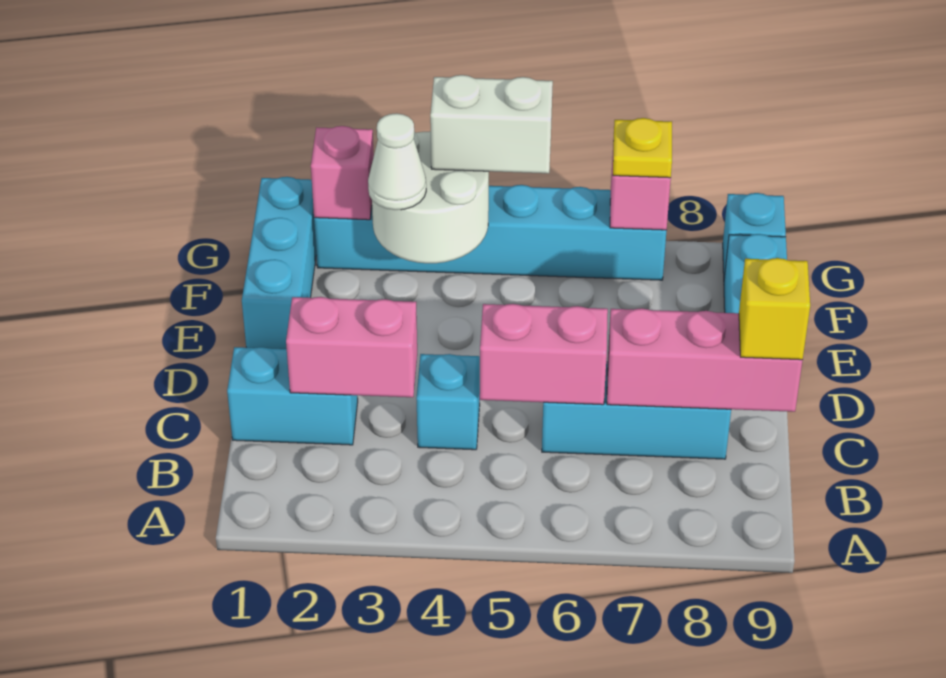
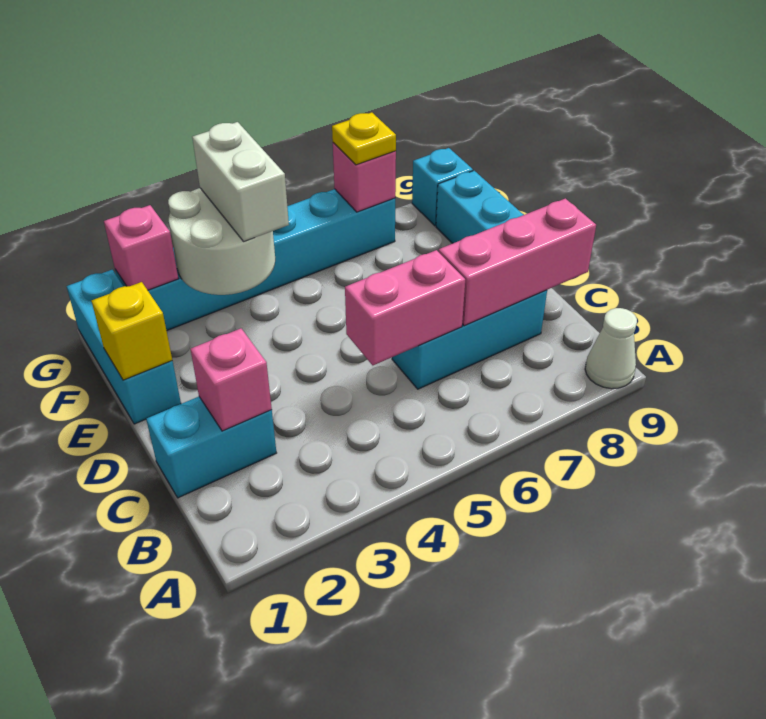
pink brick C2:C3 level 2 -> pink brick C2 level 2
cyan brick C4 level 1 -> none
yellow brick C9 level 3 -> yellow brick E1 level 2
white cone F3 level 3 -> white cone A9 level 1
white brick G4:G5 level 3 -> white brick F4:G4 level 3

